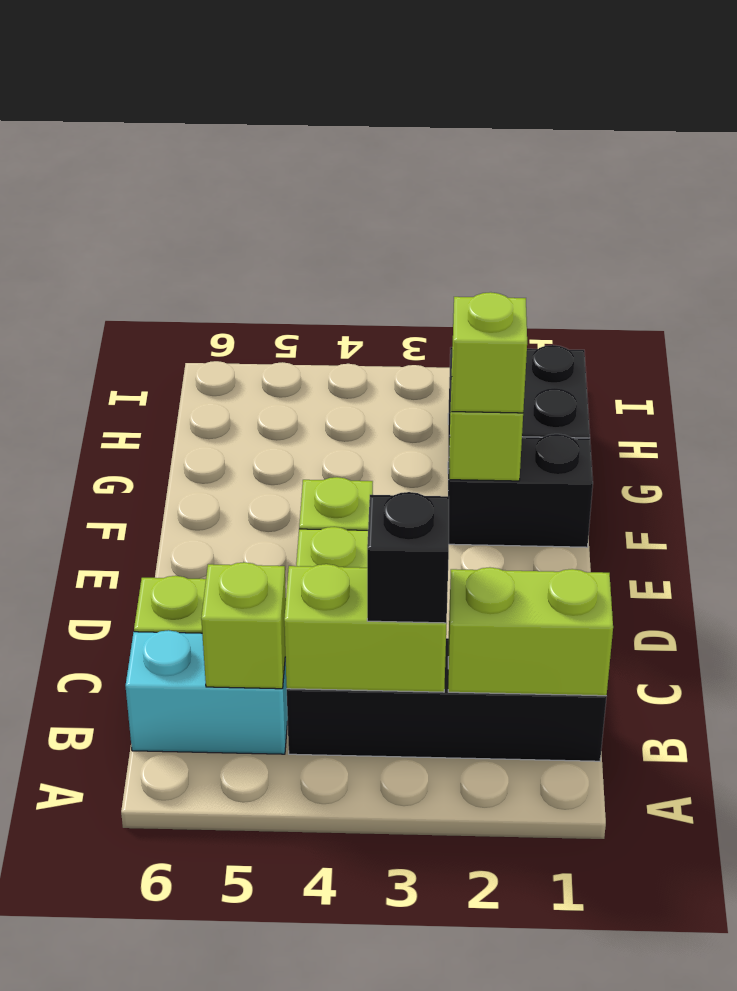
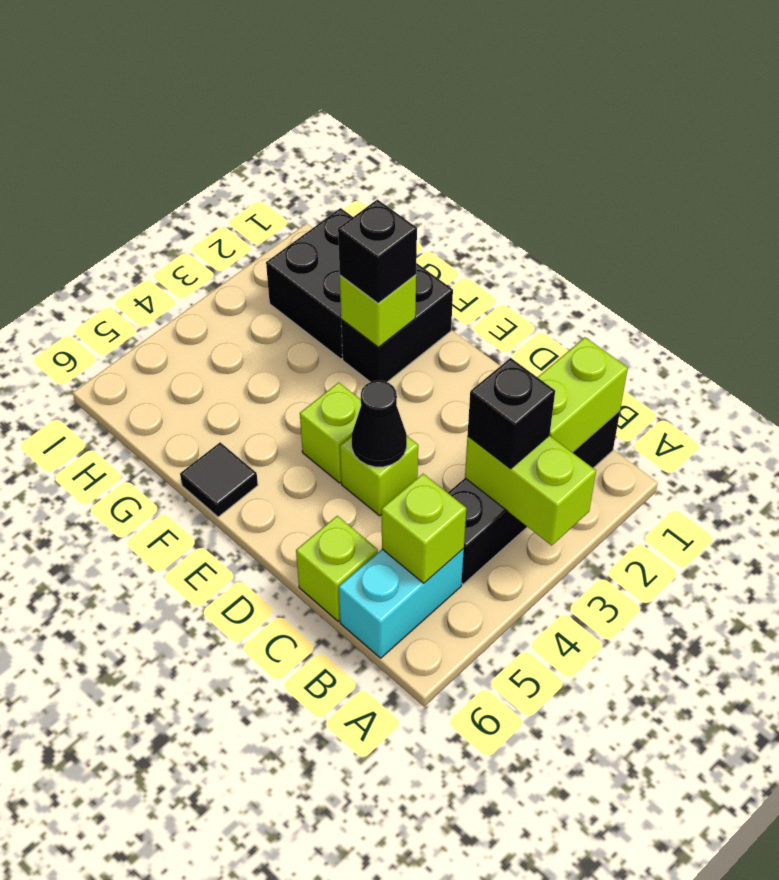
lime brick B3:B4 level 2 -> lime brick A3:B3 level 2
none -> black cone D4 level 2
lime brick F2 level 3 -> black brick F2 level 3
none -> black tile F6 level 1

